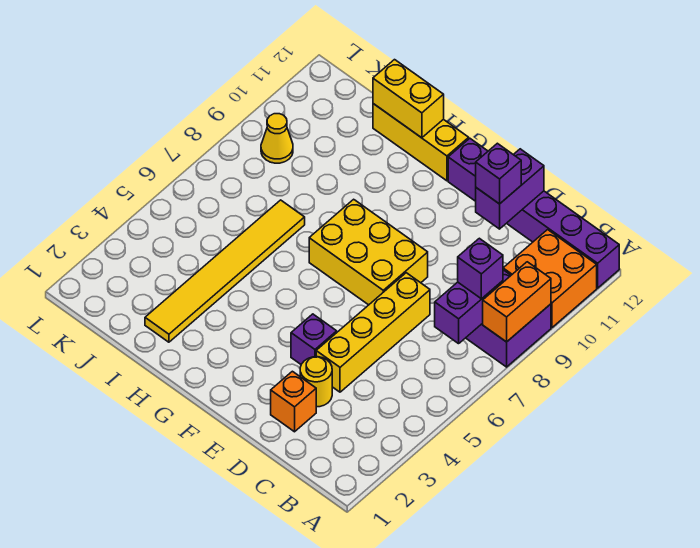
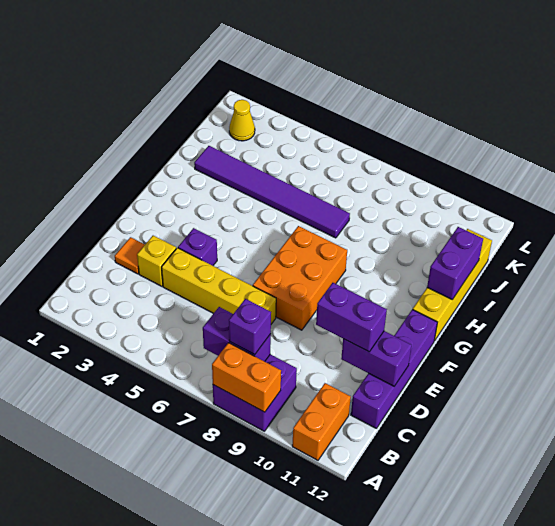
orange brick A10:B11 level 1 -> orange brick A11:B11 level 1
purple brick A12:F12 level 1 -> purple brick C12:F12 level 1
orange brick D2 level 1 -> orange tile D2 level 1
yellow round brick D3 level 1 -> yellow brick D3 level 1
purple brick D11 level 3 -> purple brick D10:D11 level 3
yellow brick E7:G8 level 1 -> orange brick E7:G8 level 1
yellow brick G12:I12 level 1 -> yellow brick G12:J12 level 1
yellow brick H12:I12 level 2 -> purple brick H12:I12 level 2
yellow tile I2:I7 level 1 -> purple tile I2:I7 level 1
yellow cone K9 level 1 -> yellow cone K2 level 1

